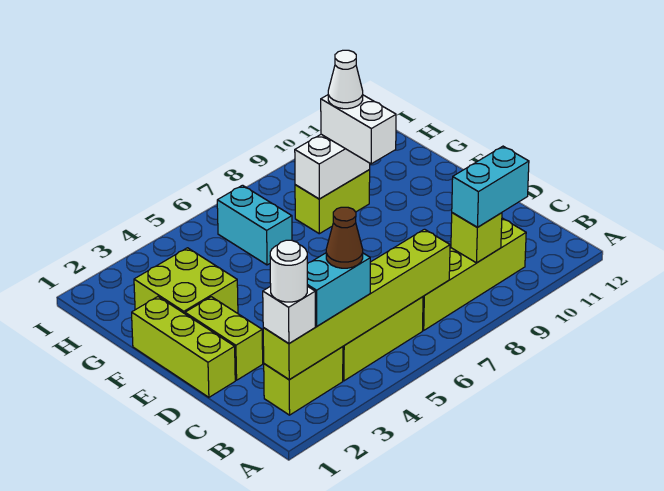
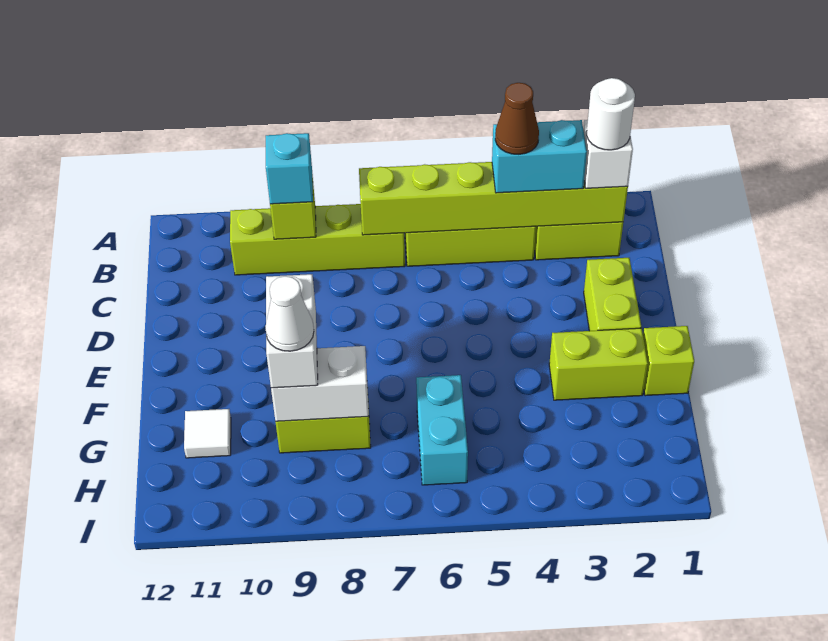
cyan brick B9:B10 level 3 -> cyan brick B9 level 3
lime brick D1:F1 level 1 -> lime brick F1 level 1
lime brick F2:G3 level 1 -> lime brick F2:F3 level 1
none -> white tile G11 level 1

